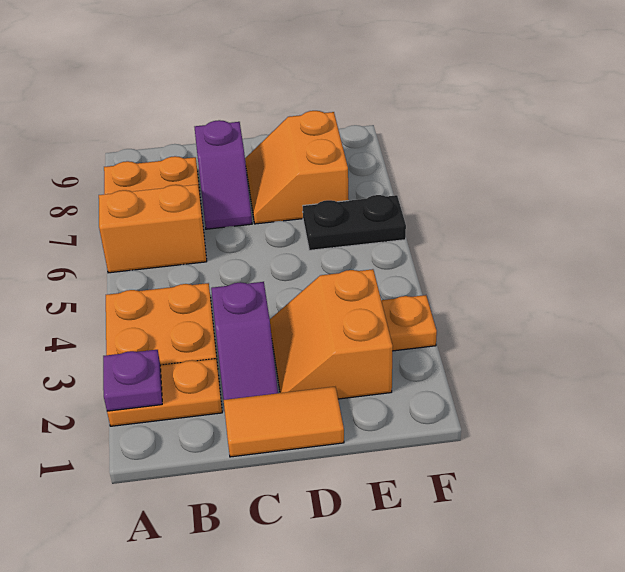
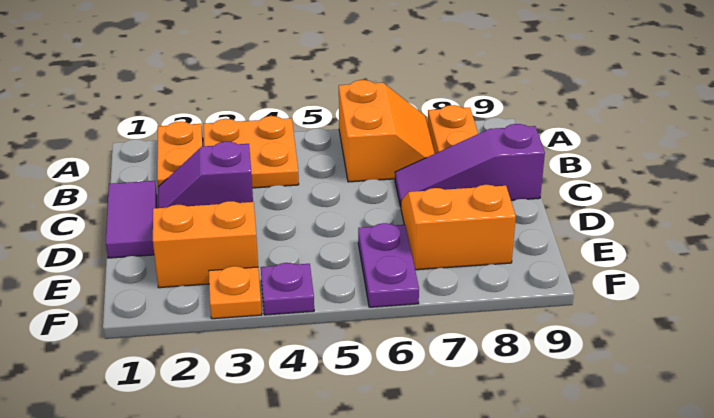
purple plate A2 level 2 -> purple plate F4 level 1
orange tile C1:D1 level 1 -> purple tile C1:D1 level 1
purple slope C7:C8 level 1 top 8 -> purple slope C7:C9 level 1 top 9
black plate E6:F6 level 1 -> purple plate E6:F6 level 1

